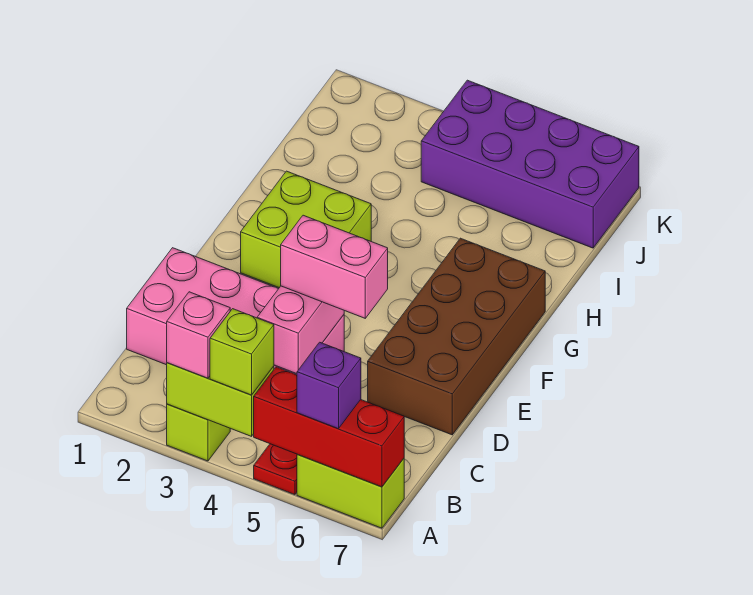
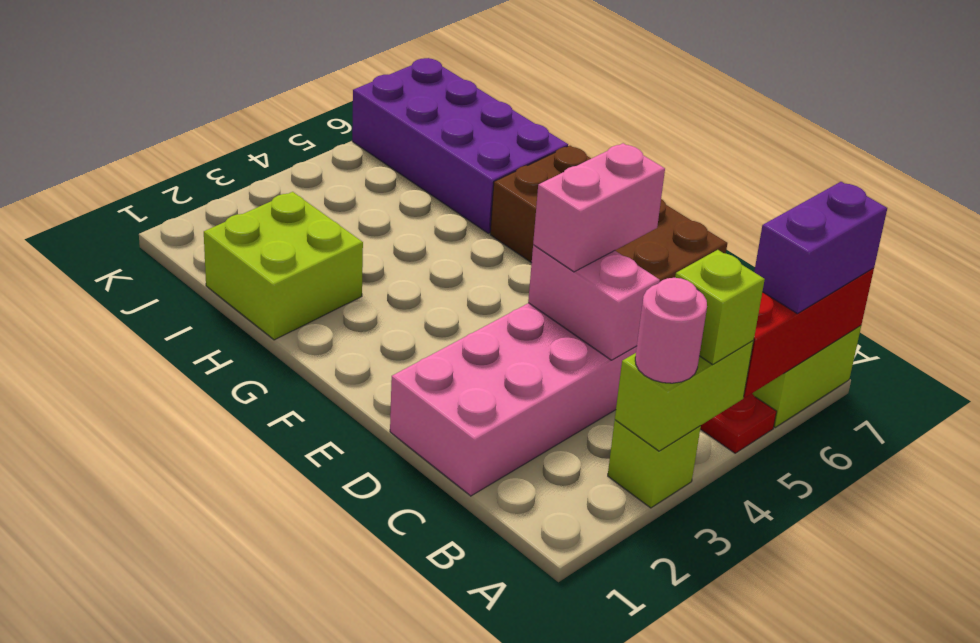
pink brick A3 level 3 -> pink round brick A3 level 3
purple brick A6 level 3 -> purple brick A6:A7 level 3
lime brick F2:G3 level 1 -> lime brick H1:I2 level 1
purple brick J4:K7 level 1 -> purple brick H6:K7 level 1

